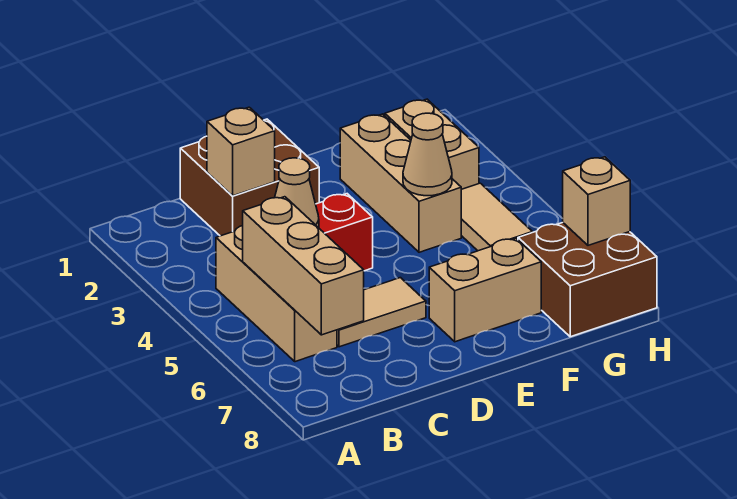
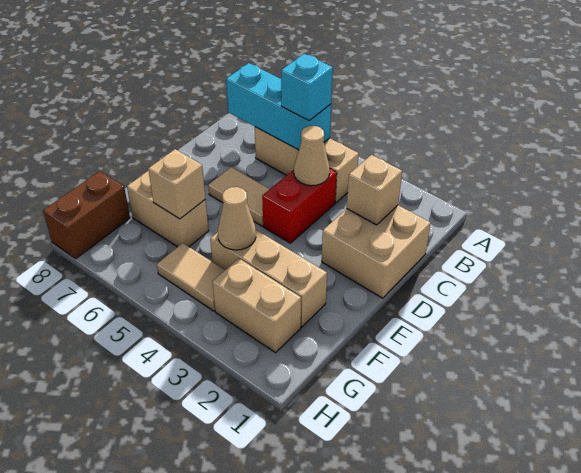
tan brick B5:B7 level 2 -> cyan brick B5:B7 level 2
none -> cyan brick B5 level 3
brown brick C1:D2 level 1 -> tan brick C1:D2 level 1
tan tile C6:D6 level 1 -> tan tile D5:D6 level 1
tan brick E7:F7 level 1 -> tan brick F6:F7 level 1
brown brick G7:H8 level 1 -> brown brick G8:H8 level 1
tan brick H7 level 2 -> tan brick F6 level 2

